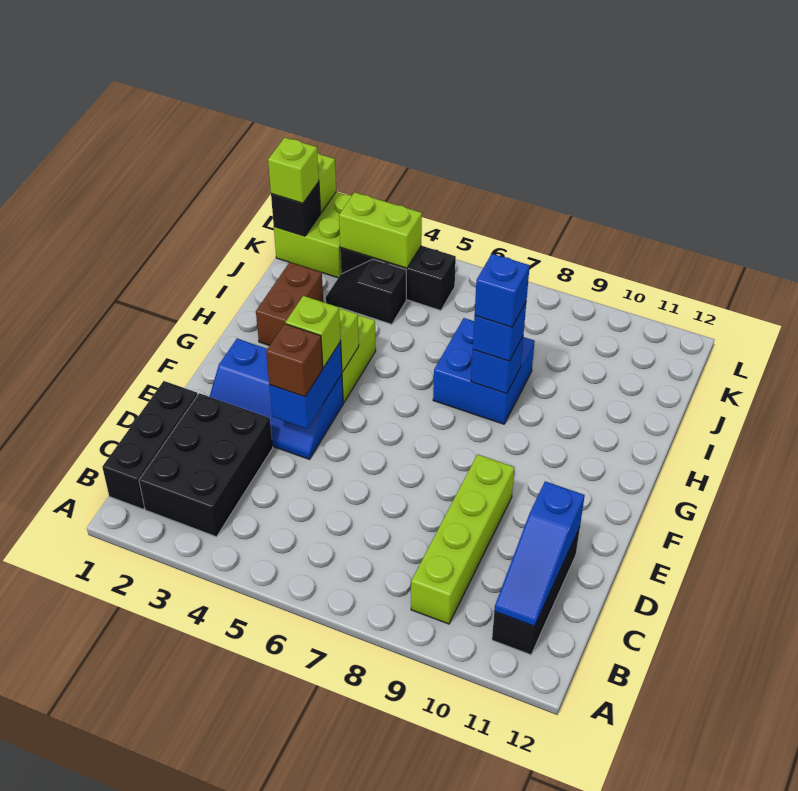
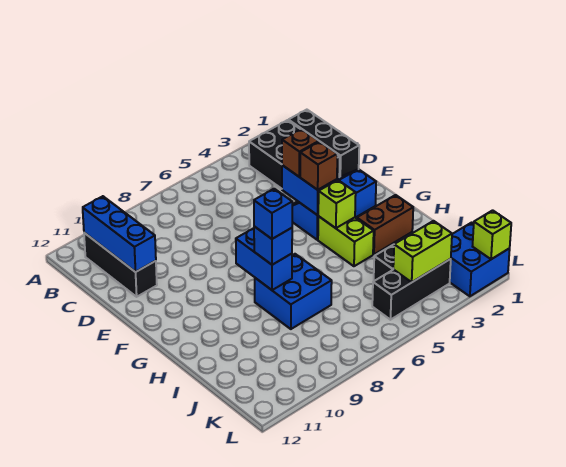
lime brick B9:E9 level 1 -> none
blue slope B11:D11 level 2 top D -> blue brick B11:D11 level 2
lime brick F4 level 3 -> brown brick F4 level 3
brown brick H2:I2 level 1 -> brown brick H2:H3 level 1
blue brick H8 level 2 -> blue brick G8:H8 level 2
lime brick K1:L2 level 1 -> blue brick K1:L2 level 1
black brick K1 level 2 -> none
lime brick K1 level 3 -> none

